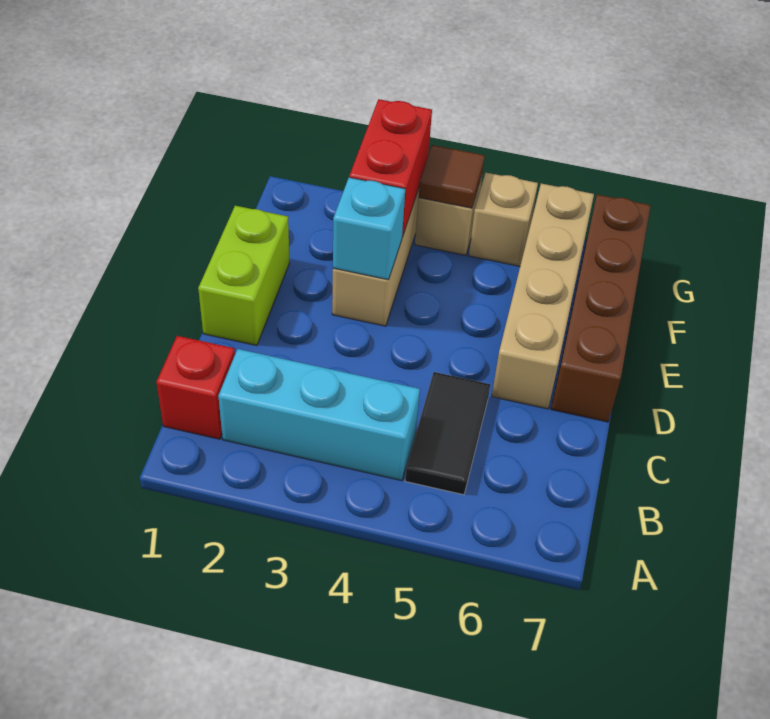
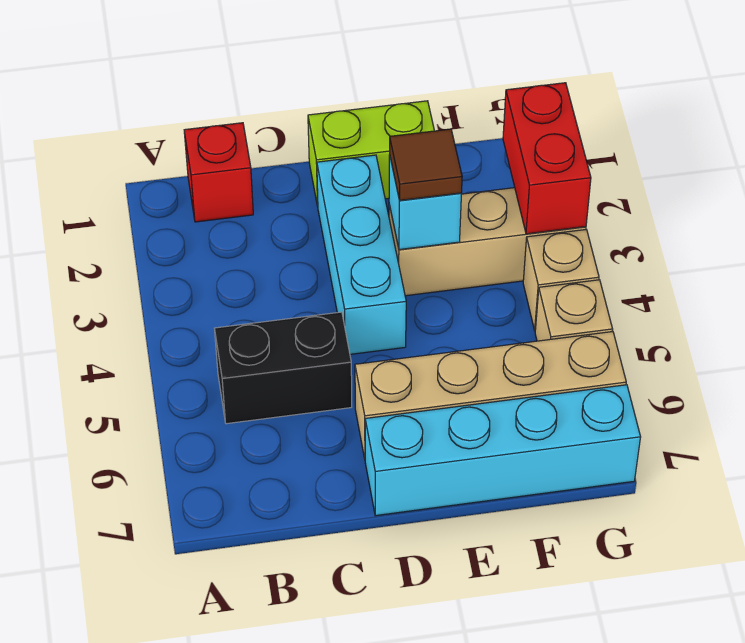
cyan brick B2:B4 level 1 -> cyan brick D2:D4 level 1
black tile B5:C5 level 1 -> black brick B5:C5 level 1
brown brick D7:G7 level 1 -> cyan brick D7:G7 level 1
red brick F3:G3 level 2 -> red brick G2:G3 level 2
brown tile G4 level 2 -> brown tile E3 level 3

